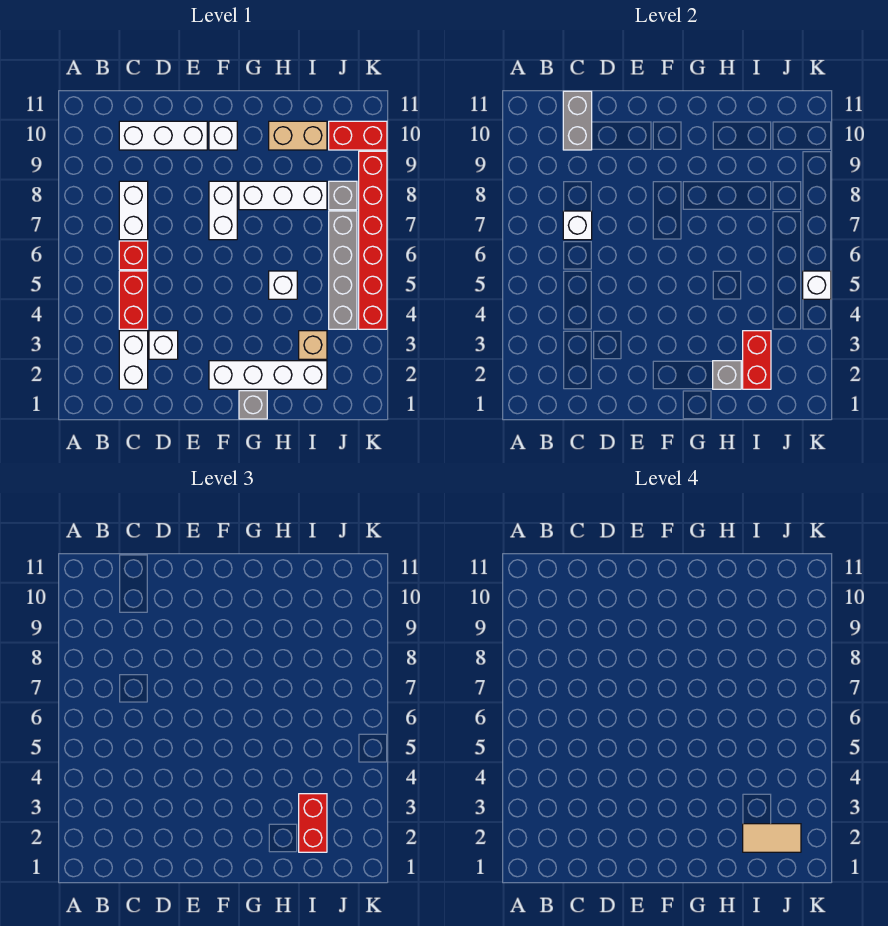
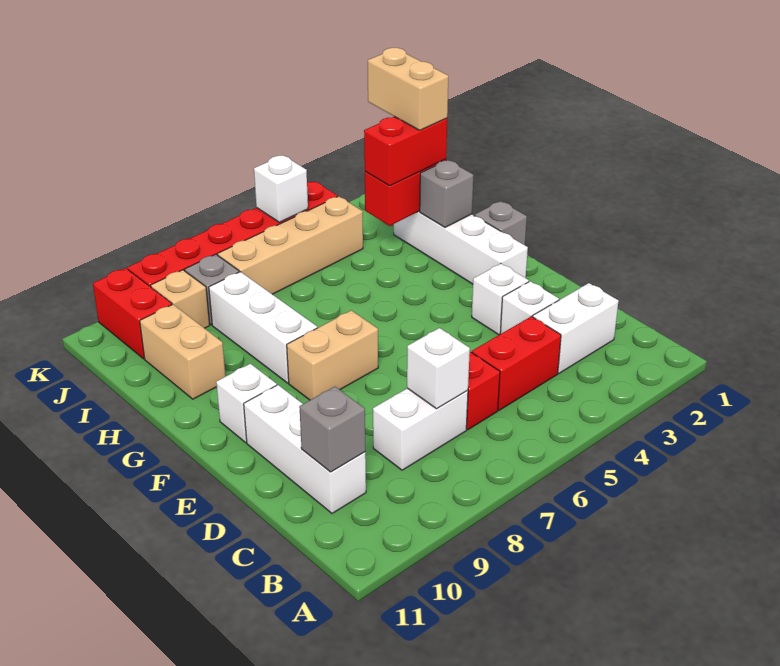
grey brick C10:C11 level 2 -> grey brick C10 level 2
white brick F7:F8 level 1 -> tan brick F7:F8 level 1
white brick H5 level 1 -> white brick E3 level 1
tan tile I2:J2 level 4 -> tan brick I2:J2 level 4
tan brick I3 level 1 -> tan brick J9 level 1
grey brick J4:J7 level 1 -> tan brick J4:J7 level 1

